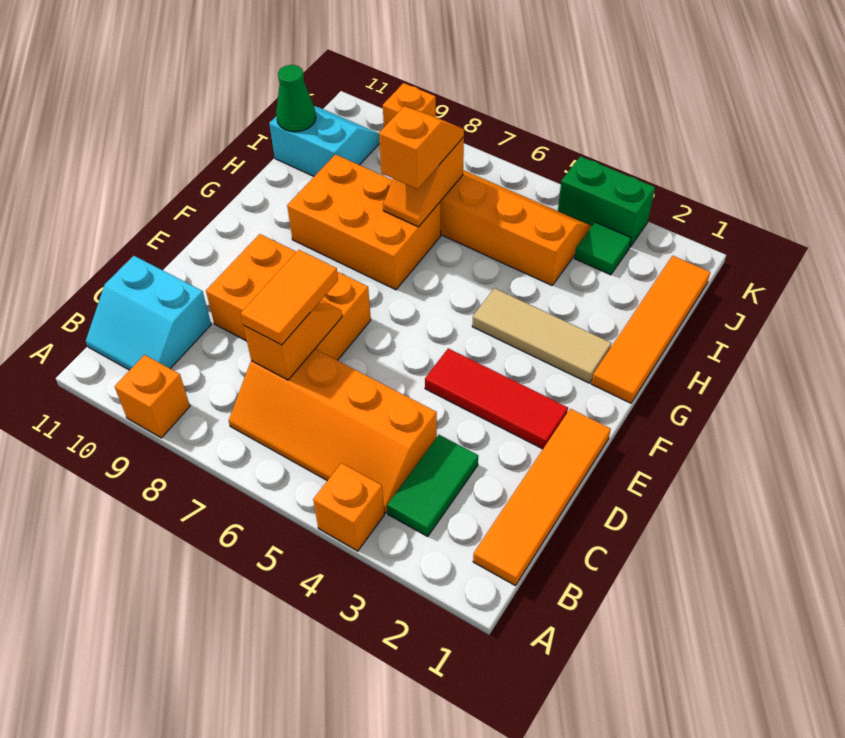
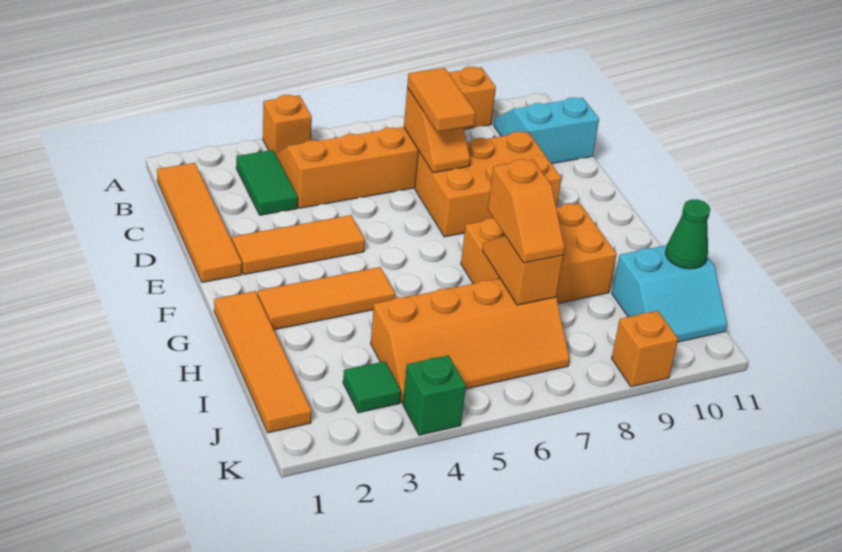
red tile E2:E4 level 1 -> orange tile E2:E4 level 1
tan tile G2:G4 level 1 -> orange tile G2:G4 level 1
green brick K3:K4 level 1 -> green brick K4 level 1

